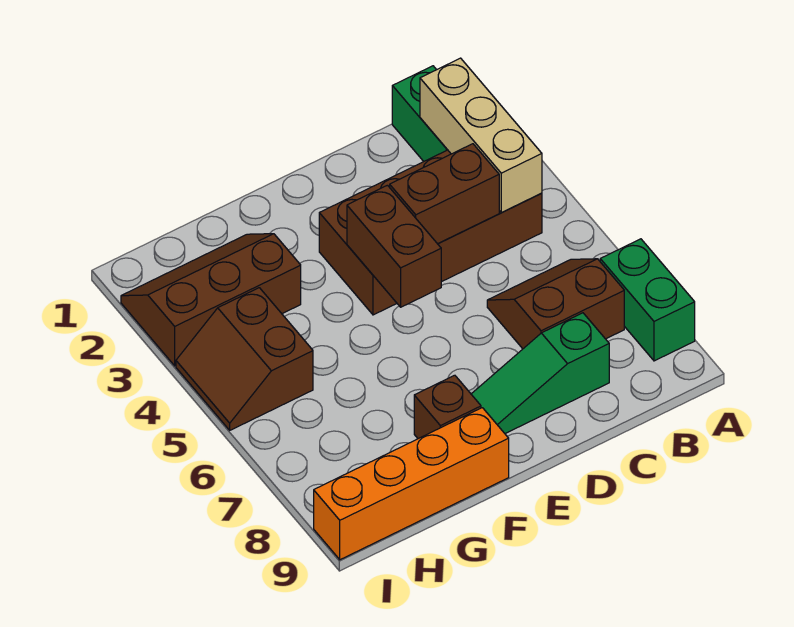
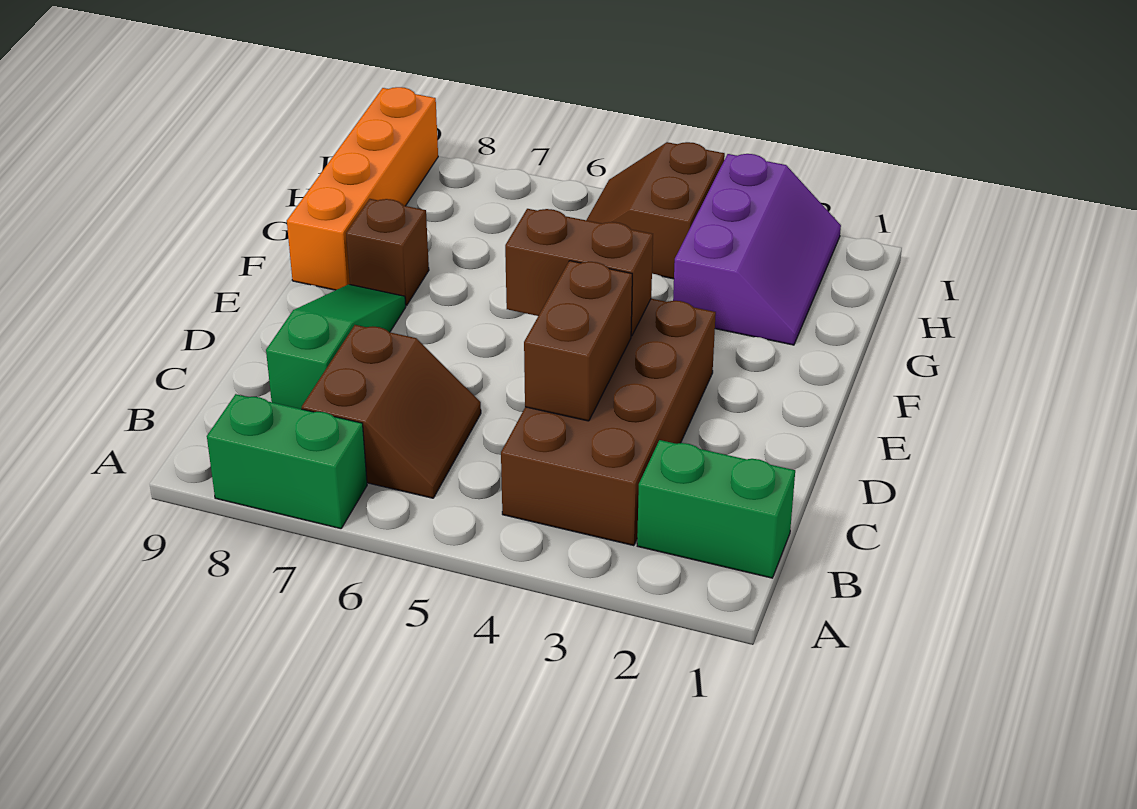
tan brick B2:B4 level 2 -> none
brown slope G2:I3 level 1 top 3 -> purple slope G2:I3 level 1 top 3
brown slope H4:I5 level 1 top H -> brown slope H4:I5 level 1 top 4

